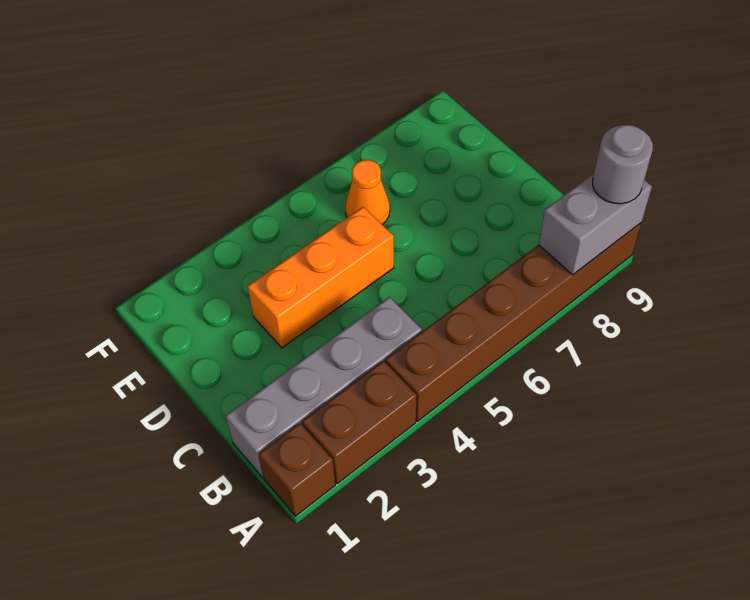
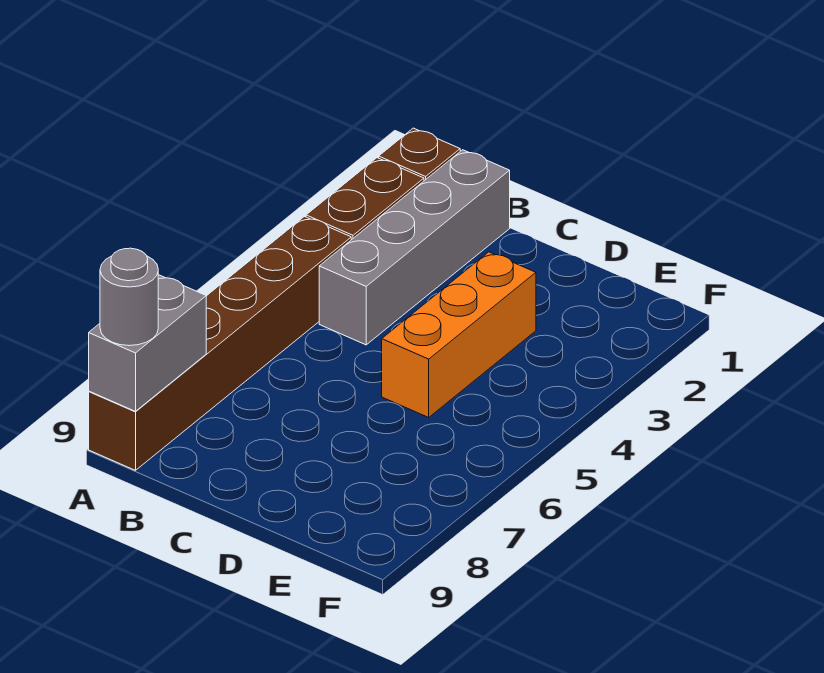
orange cone E6 level 1 -> none

